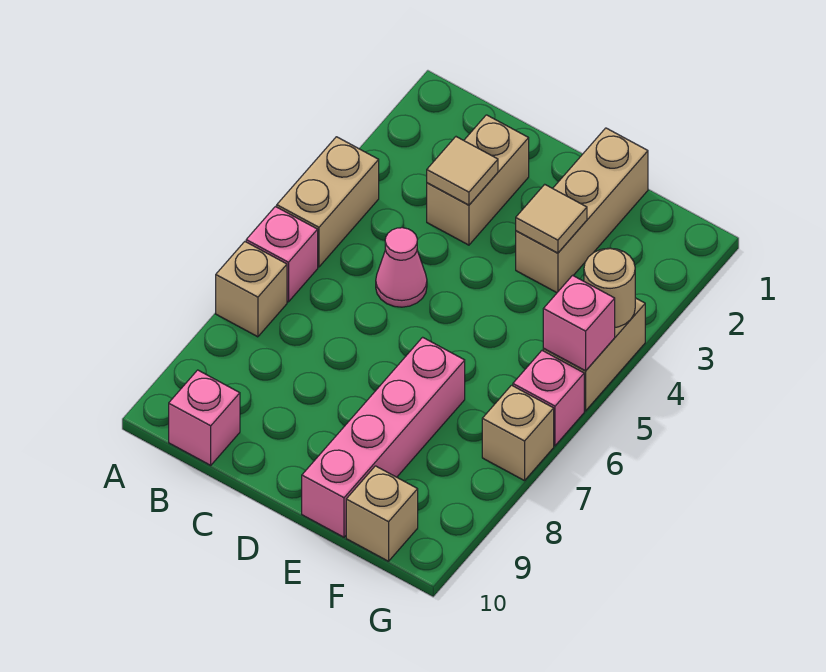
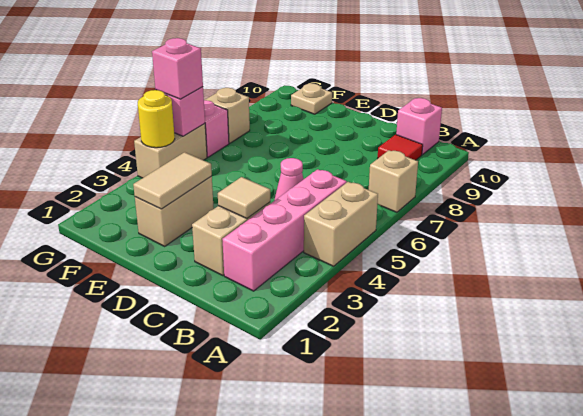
pink brick A6 level 1 -> pink brick G5 level 3
none -> red tile B9 level 1
tan brick E1:E3 level 1 -> tan brick E2:E3 level 1
tan tile E3 level 2 -> tan tile E2:E3 level 2
pink brick E7:E10 level 1 -> pink brick B2:B5 level 1
tan brick F10 level 1 -> tan plate F10 level 1
tan round brick G4 level 2 -> yellow round brick G4 level 2

